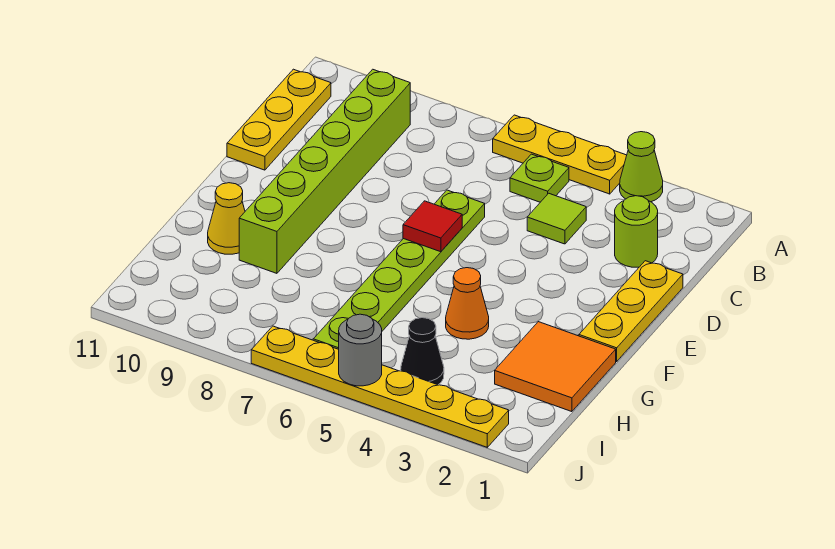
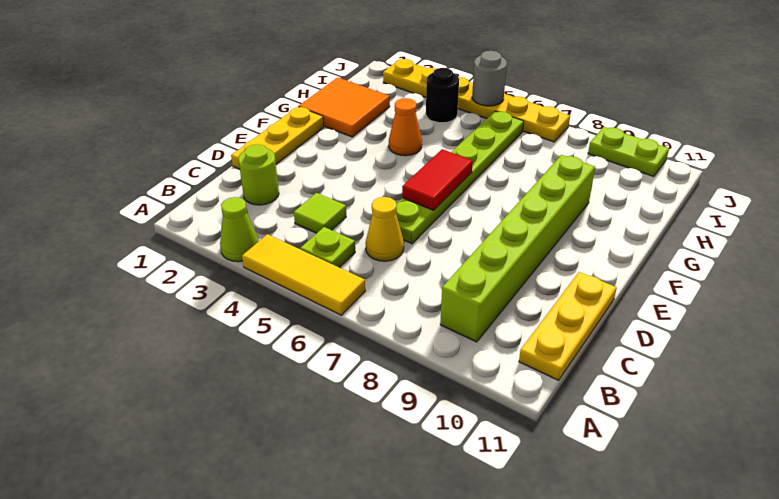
yellow plate A4:A6 level 1 -> yellow tile A4:A6 level 1
red tile E6 level 2 -> red tile E6:F6 level 2
yellow cone G10 level 1 -> yellow cone C6 level 1
black cone I4 level 1 -> black round brick I4 level 1
none -> lime plate J9:J10 level 1

